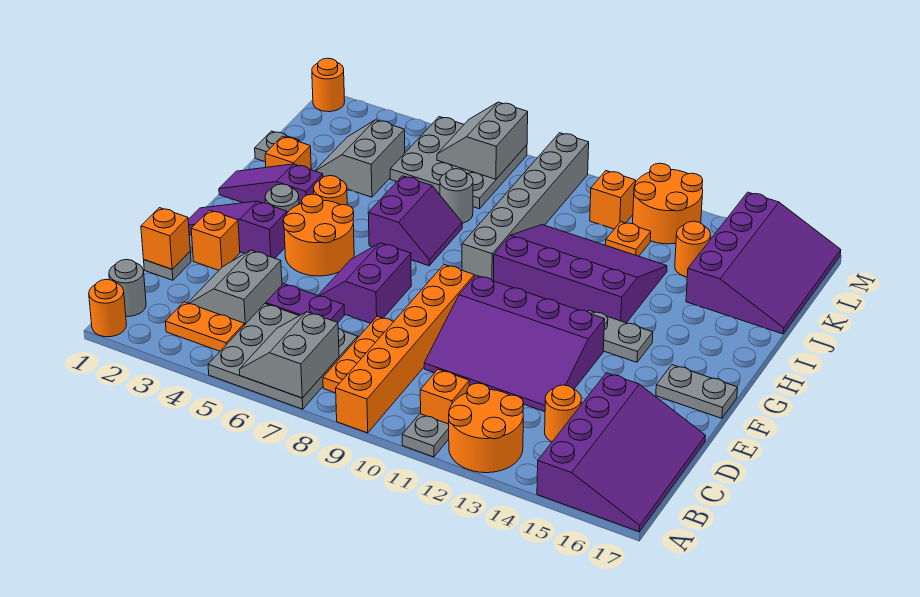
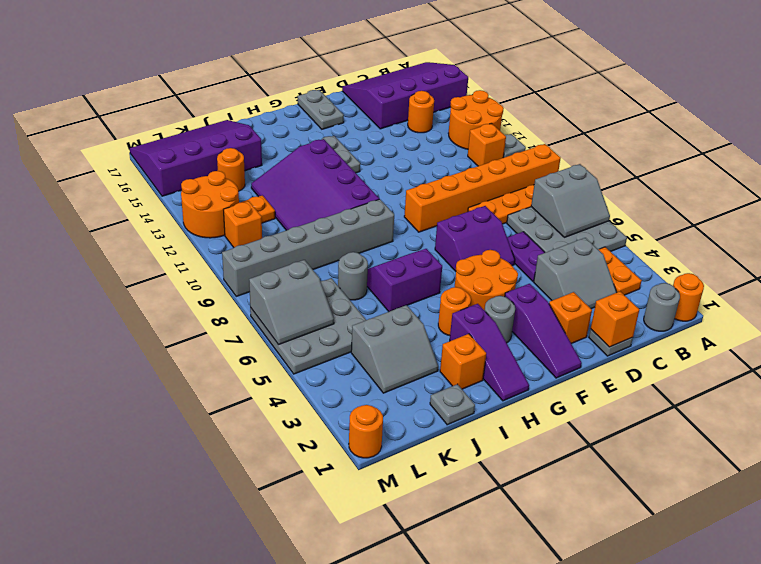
purple slope D10:F13 level 1 top F -> none

